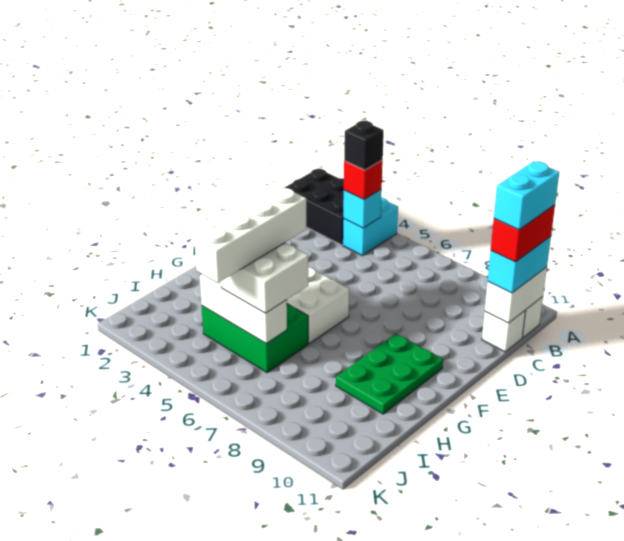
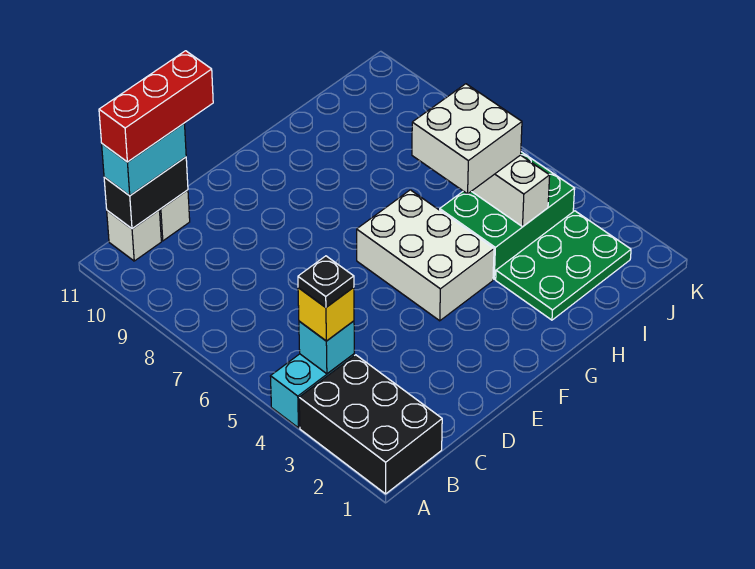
red brick B4 level 3 -> yellow brick B4 level 3
black brick B4 level 4 -> black plate B4 level 4
white brick B11:C11 level 2 -> black brick B11:C11 level 2
red brick B11:C11 level 4 -> red brick B11:D11 level 4
cyan brick B11:C11 level 5 -> none
green plate F9:H10 level 1 -> green plate H2:J3 level 1
white brick G5:J5 level 4 -> none
green brick H4:I6 level 1 -> green brick H4:J5 level 1

